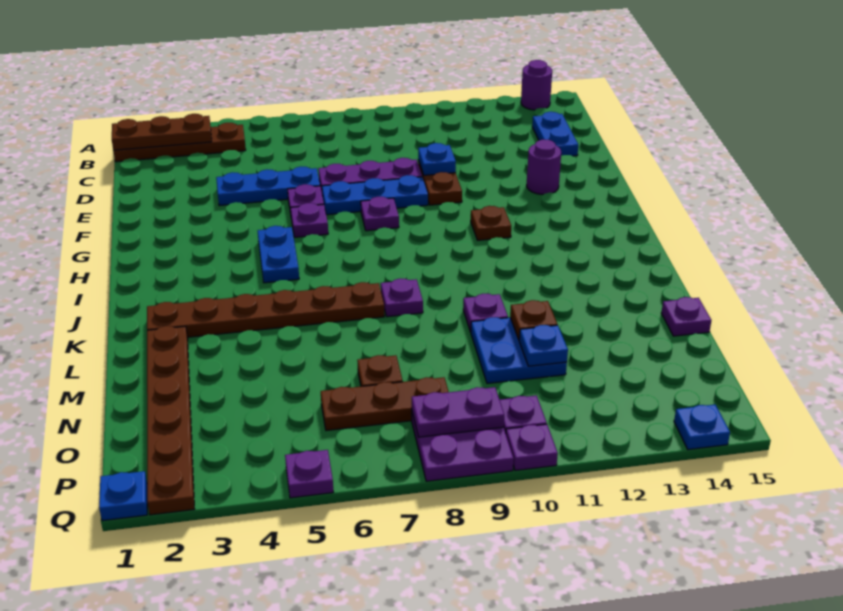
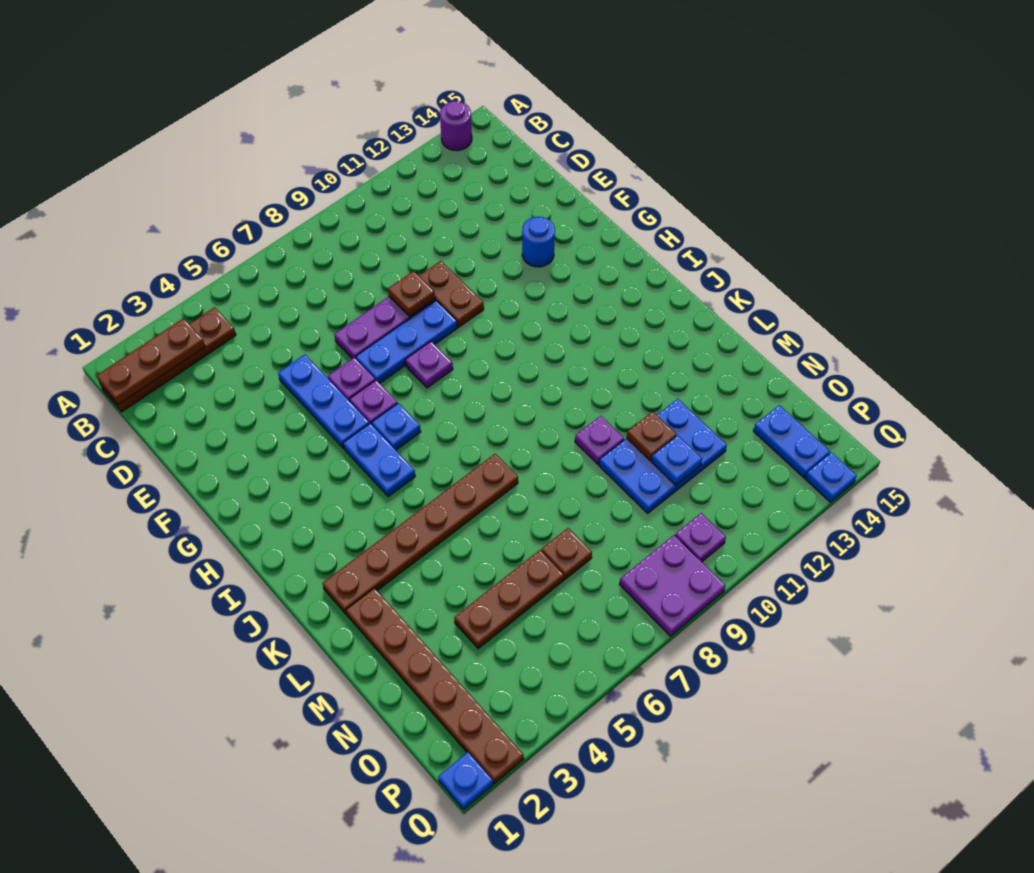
blue plate C14:D14 level 1 -> blue plate O14:P14 level 1
blue plate E4:E6 level 1 -> blue plate E5:G5 level 1
blue plate E10 level 2 -> blue plate H6 level 1
purple round brick F13 level 1 -> blue round brick F13 level 1
brown plate H11 level 1 -> brown plate E9 level 2
purple plate K8 level 1 -> none
blue plate M10:N11 level 1 -> blue plate M10:N12 level 1
purple plate M15 level 1 -> none
brown plate O6:O8 level 1 -> brown plate N4:N6 level 1
purple plate P8:P9 level 2 -> none
purple plate Q5 level 1 -> none
purple plate Q10 level 1 -> none

